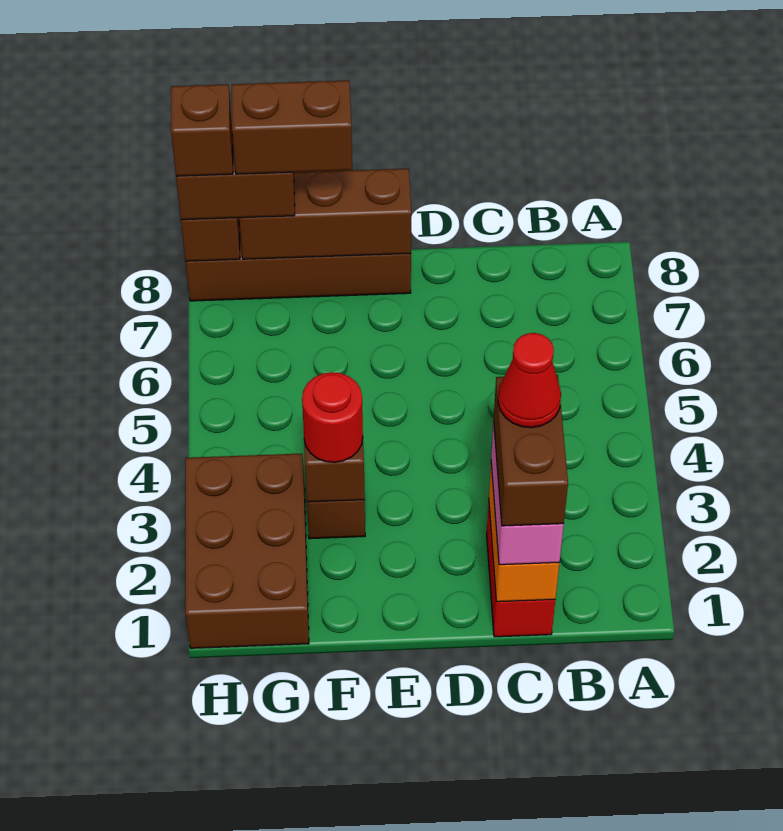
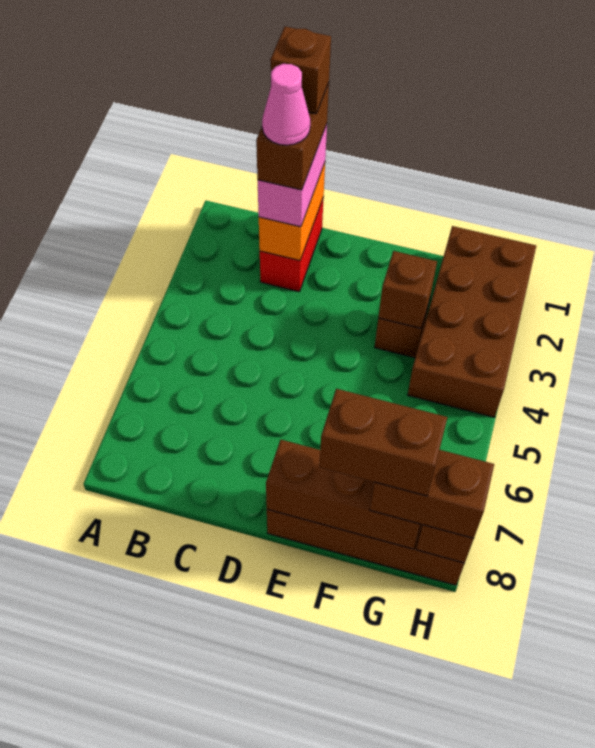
red cone C2 level 5 -> pink cone C2 level 5
red round brick F3 level 3 -> none
brown brick G1:H3 level 1 -> brown brick G1:H4 level 1
brown brick H8 level 4 -> brown brick C1 level 5

